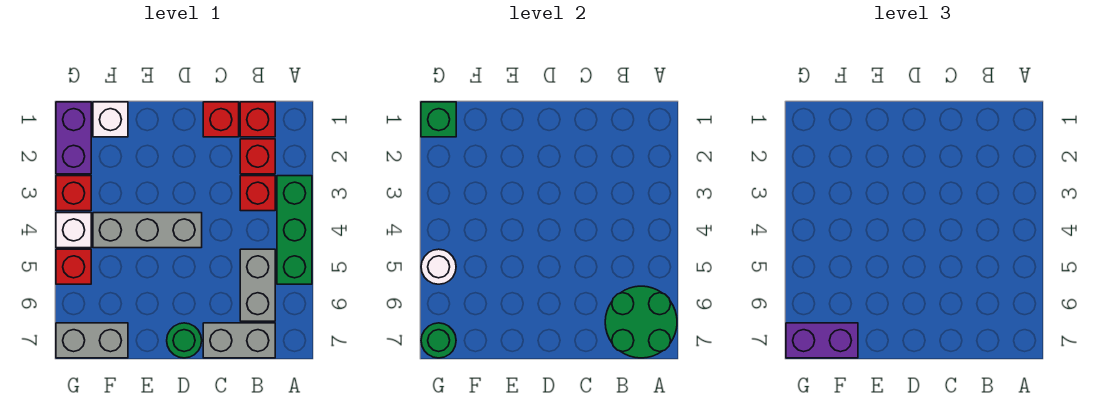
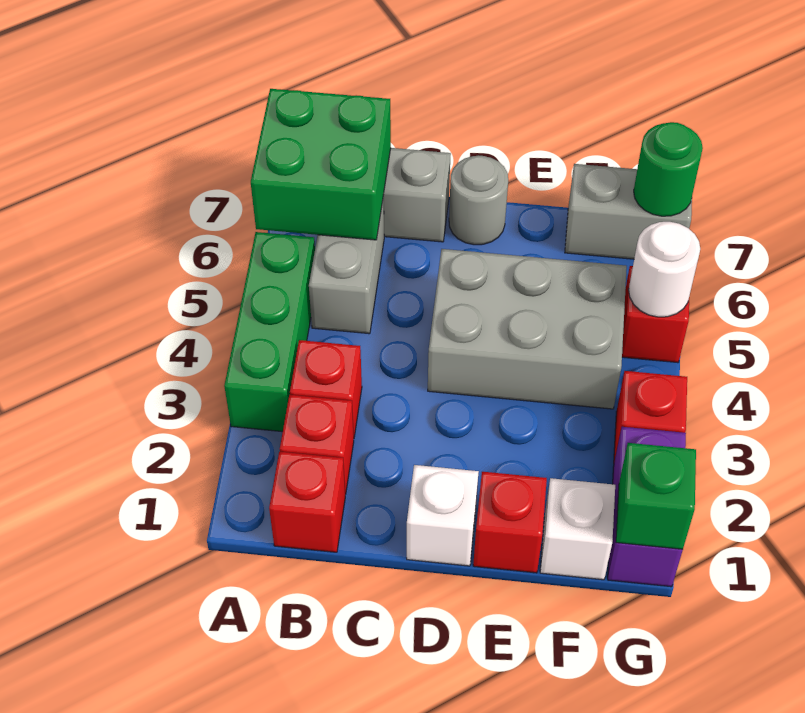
green round brick A6:B7 level 2 -> green brick A6:B7 level 2
red brick C1 level 1 -> red brick E1 level 1
grey brick D4:F4 level 1 -> grey brick D4:F5 level 1
green round brick D7 level 1 -> grey round brick D7 level 1
purple brick F7:G7 level 3 -> none
white brick G4 level 1 -> white brick D1 level 1

